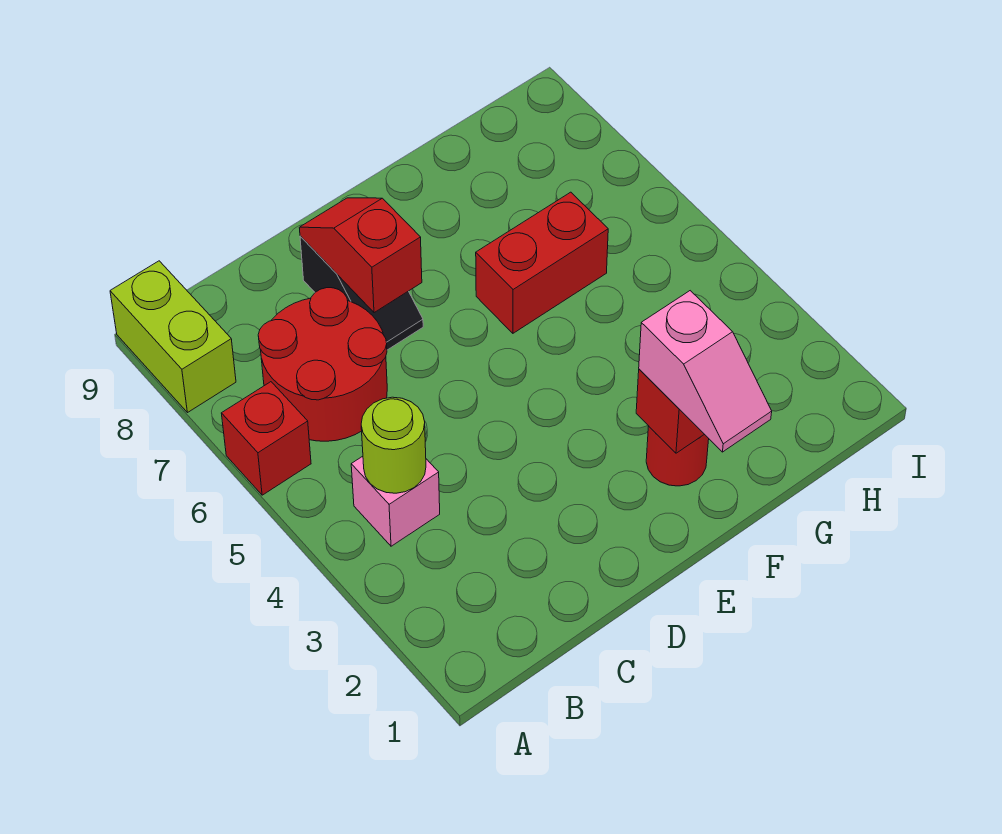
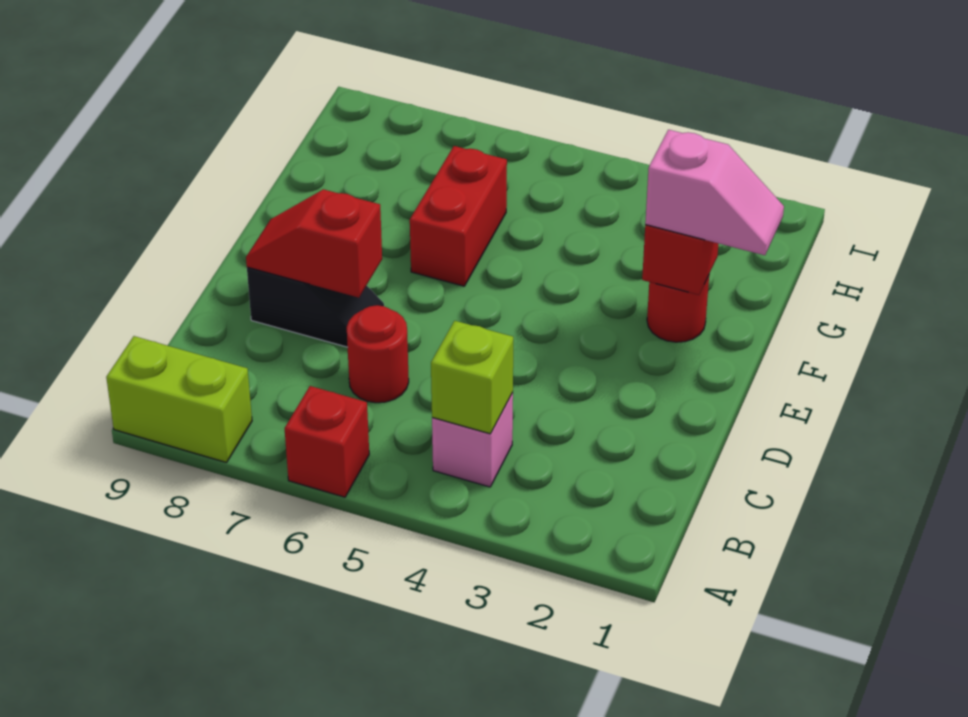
lime round brick B4 level 2 -> lime brick B4 level 2
red round brick B6:C7 level 1 -> red round brick C6 level 1

